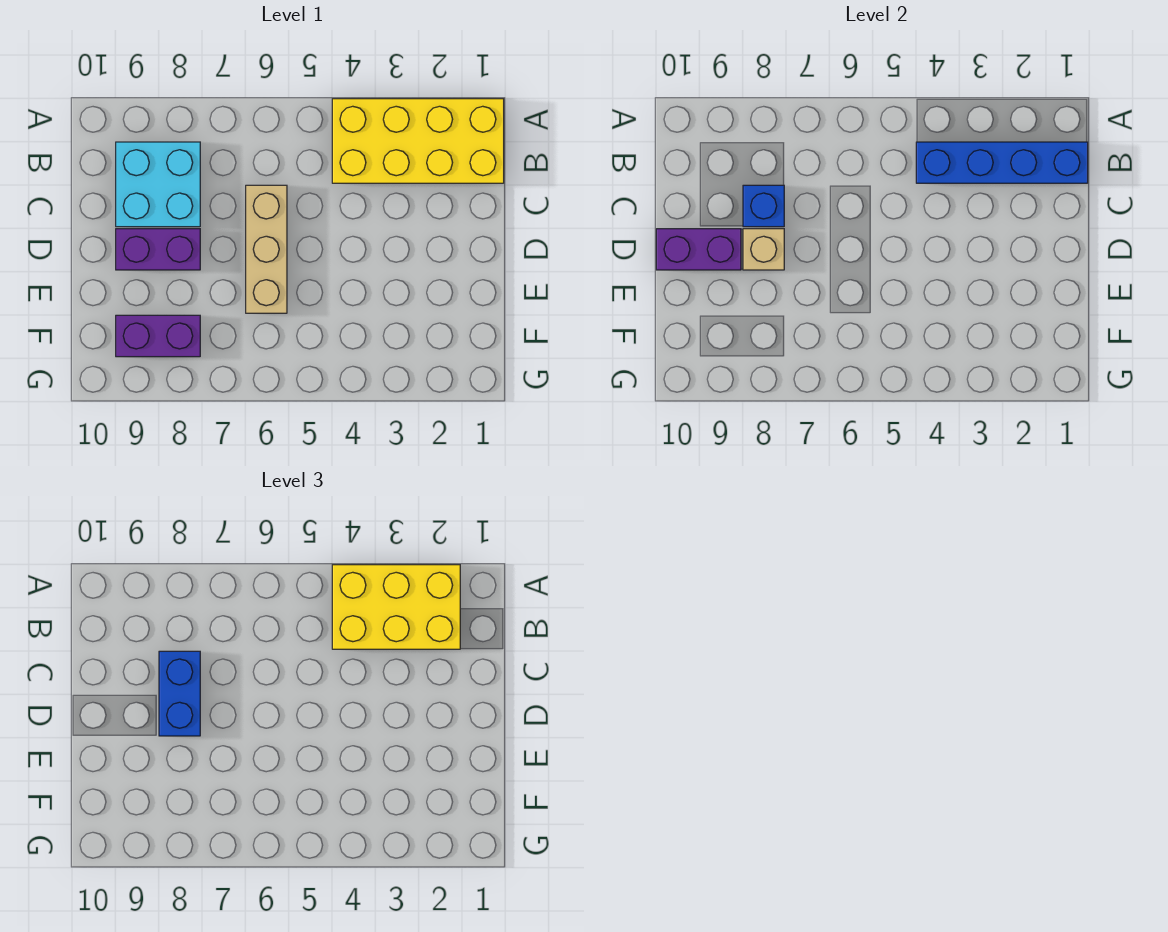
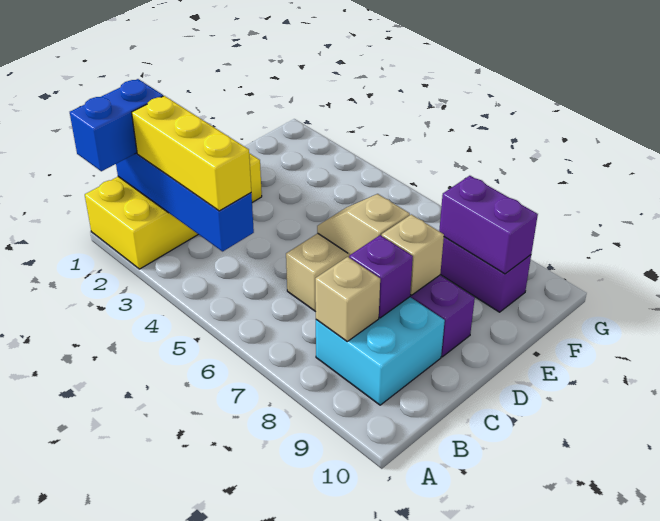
yellow brick A1:B4 level 1 -> yellow brick A1:D2 level 1
yellow brick A2:B4 level 3 -> yellow brick B2:B4 level 3
none -> tan brick B8 level 2
blue brick C8 level 2 -> purple brick C8 level 2
blue brick C8:D8 level 3 -> blue brick A1:B1 level 3
none -> tan slope D6:D7 level 2 top 7
purple brick D9:D10 level 2 -> purple brick F8:F9 level 2

